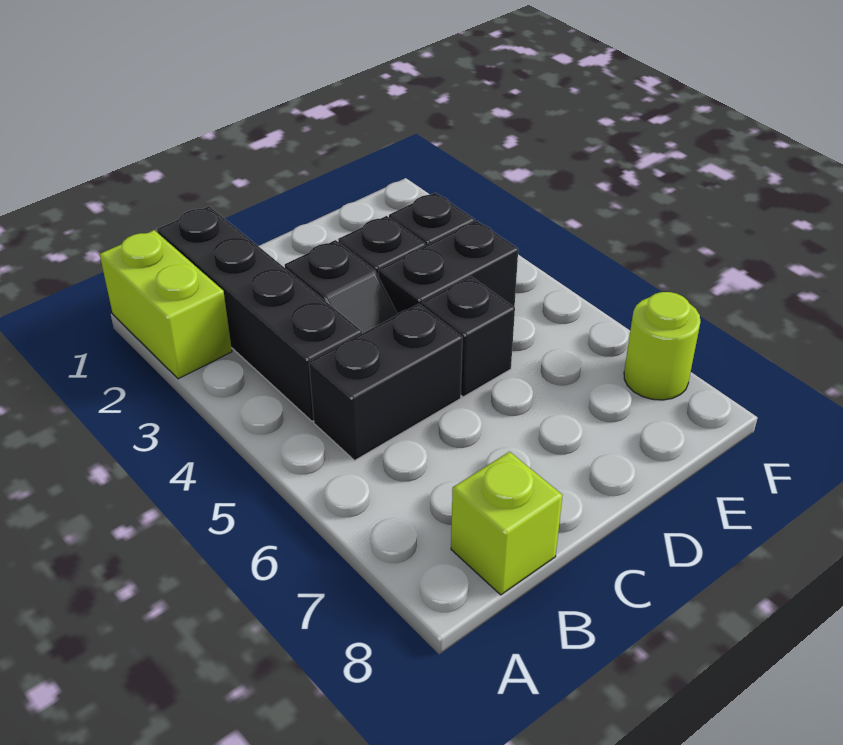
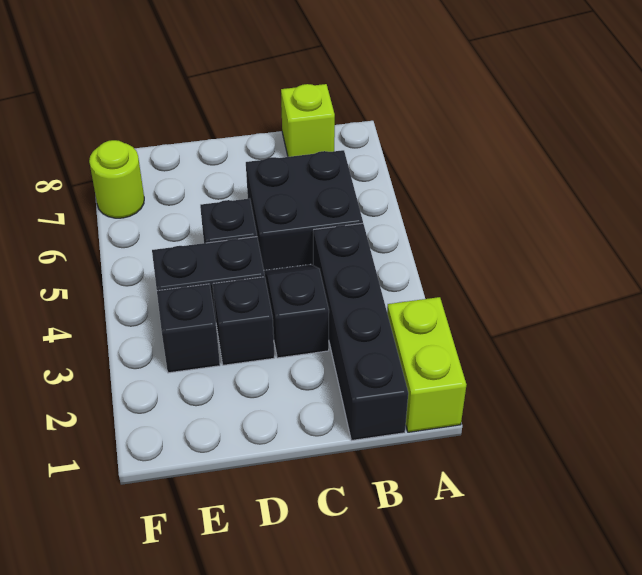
black brick B5:C5 level 1 -> black brick B5:C6 level 1

